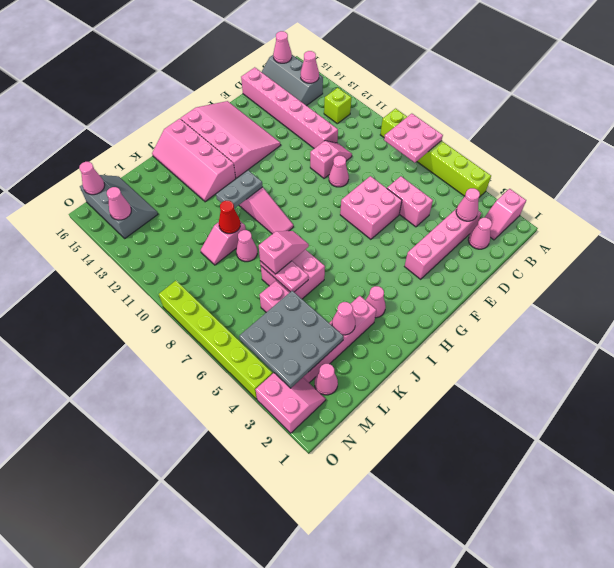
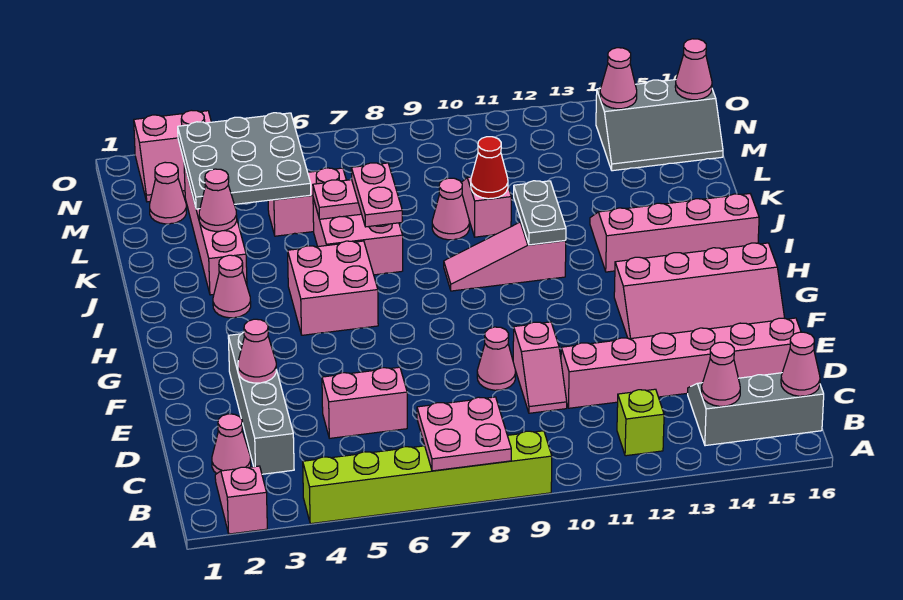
pink brick C3:F3 level 1 -> grey brick C3:F3 level 1
pink cone C3 level 2 -> pink cone E3 level 2
pink brick E6:F7 level 1 -> pink brick H5:I6 level 1
pink slope F13:H16 level 1 top H -> pink slope F13:G16 level 1 top G
pink slope J7:K7 level 3 top K -> pink plate J7:K7 level 3
lime brick O4:O9 level 1 -> none

